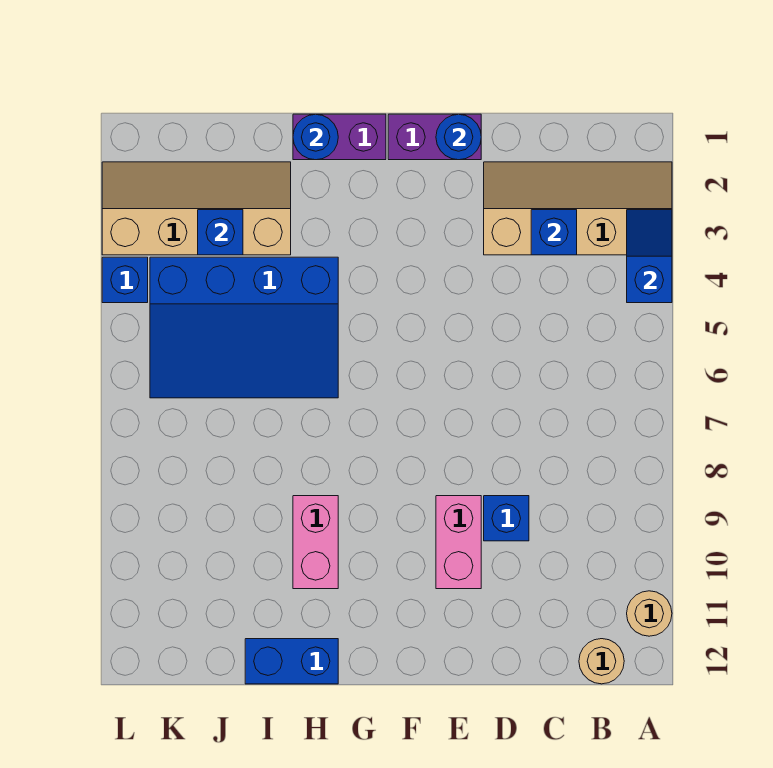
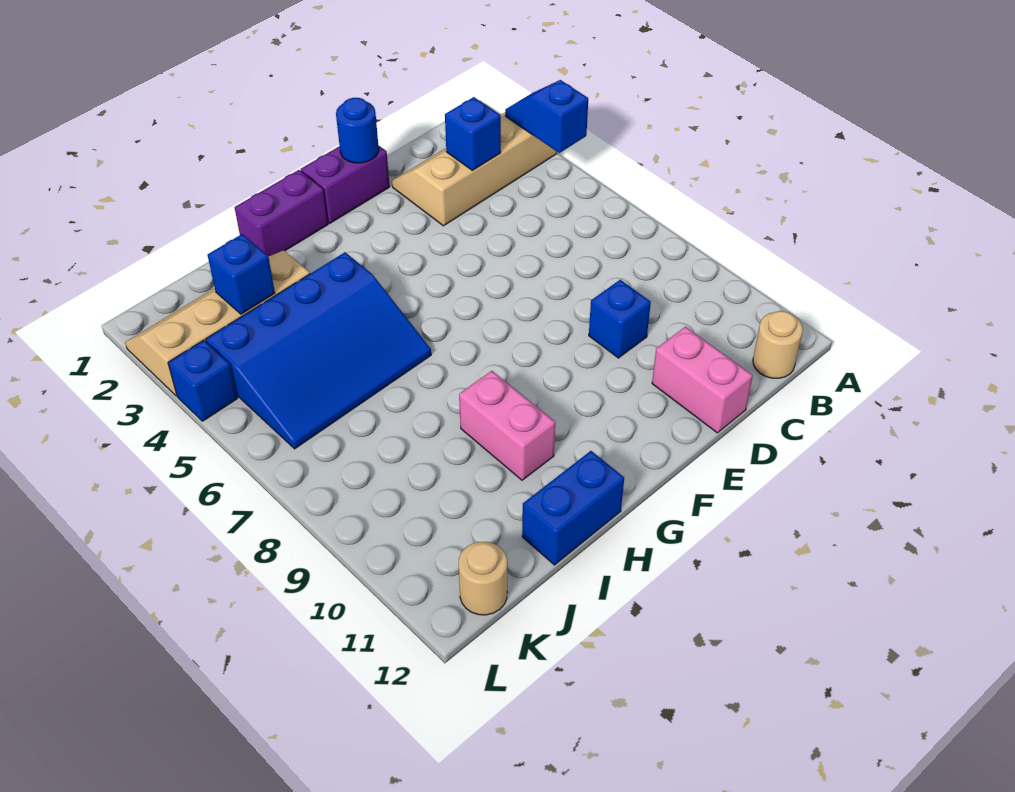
tan round brick A11 level 1 -> tan round brick K12 level 1
pink brick E9:E10 level 1 -> pink brick D11:D12 level 1
blue round brick H1 level 2 -> none

